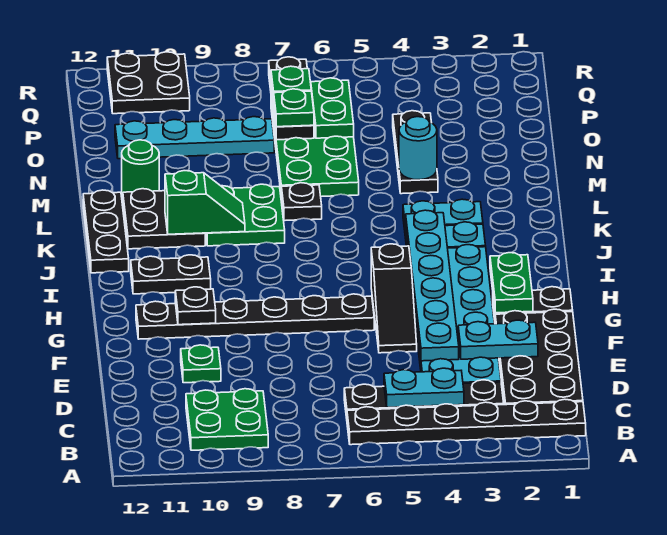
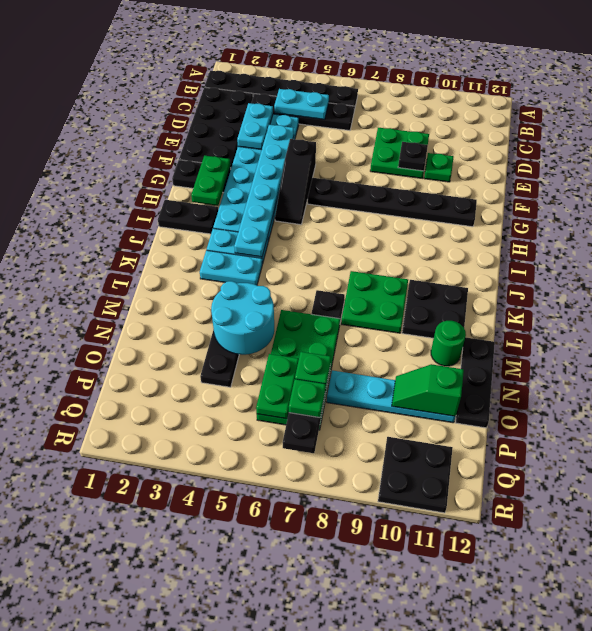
green plate B9:C10 level 1 -> green plate D8:E9 level 1
cyan plate E2:E3 level 2 -> cyan plate D3:E3 level 2
black slope F5:H5 level 1 top H -> black slope F5:H5 level 1 top F
black plate G10 level 2 -> black plate E9 level 2
black plate I10:I11 level 1 -> black plate I1:I2 level 1
black plate J12:L12 level 1 -> black plate M12:O12 level 1
green slope K9:K10 level 2 top 10 -> green slope O10:O11 level 2 top 11
cyan round brick M4 level 2 -> cyan round brick M4:N5 level 2

